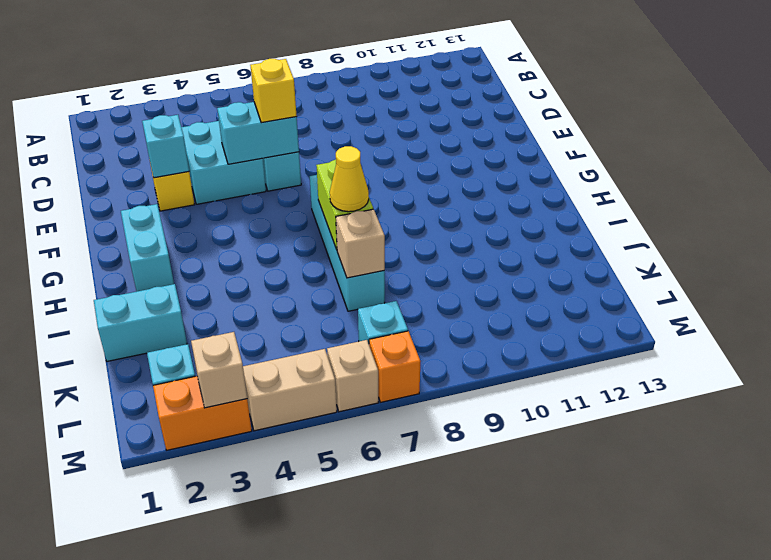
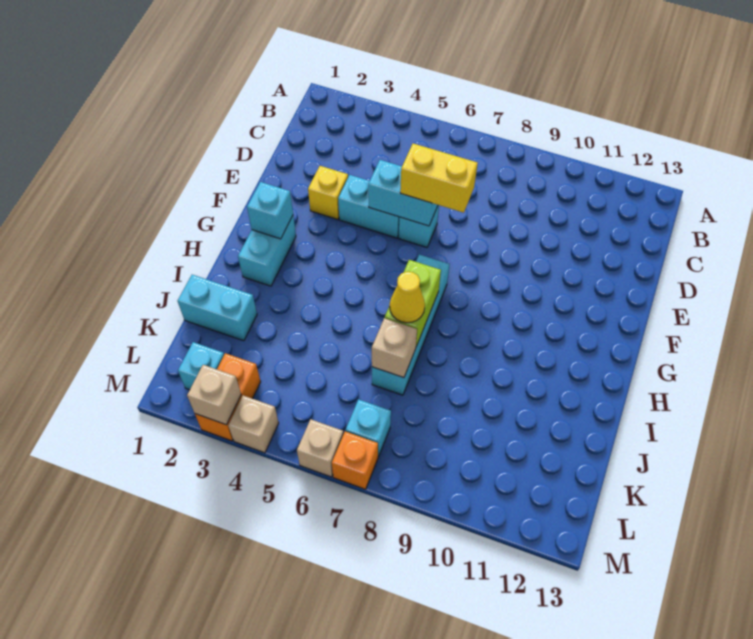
cyan brick D4:E5 level 1 -> cyan brick E4:E5 level 1
cyan brick E3 level 2 -> cyan brick G2 level 2
yellow brick E6 level 3 -> yellow brick E6:E7 level 3
orange brick M2:M3 level 1 -> orange brick L3:M3 level 1
tan brick M4:M5 level 1 -> tan brick M4 level 1

